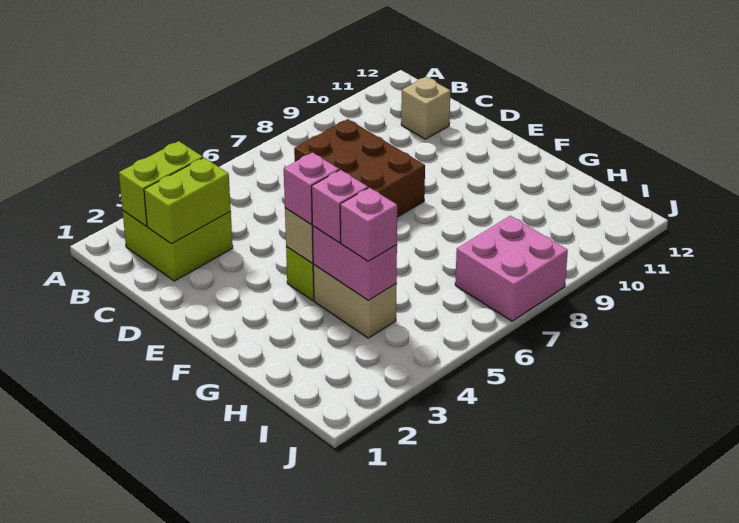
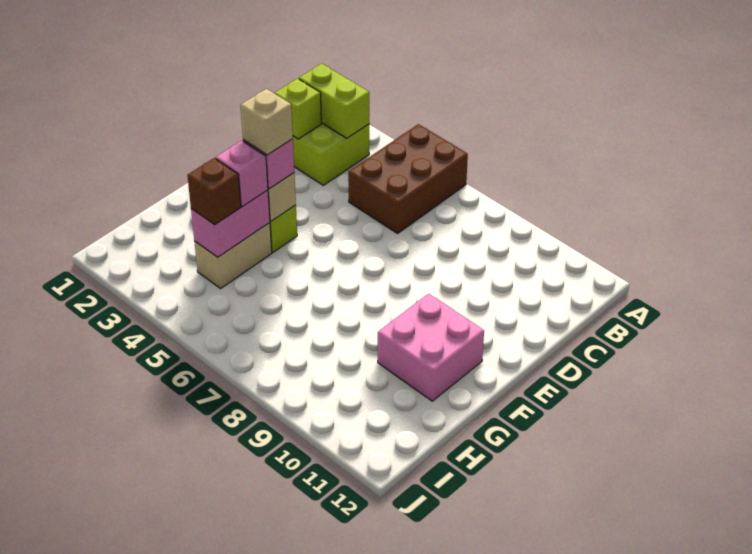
lime brick C2:C3 level 2 -> lime brick C2 level 2
brown brick C7:E8 level 1 -> brown brick A5:C6 level 1
tan brick C11 level 1 -> tan brick F4 level 4
pink brick H4 level 3 -> brown brick H4 level 3
pink brick I7:J8 level 1 -> pink brick F10:G11 level 1

